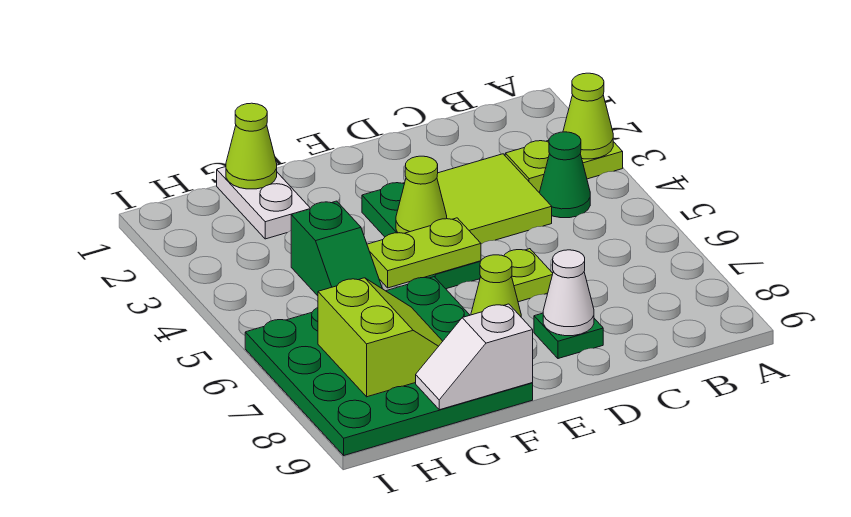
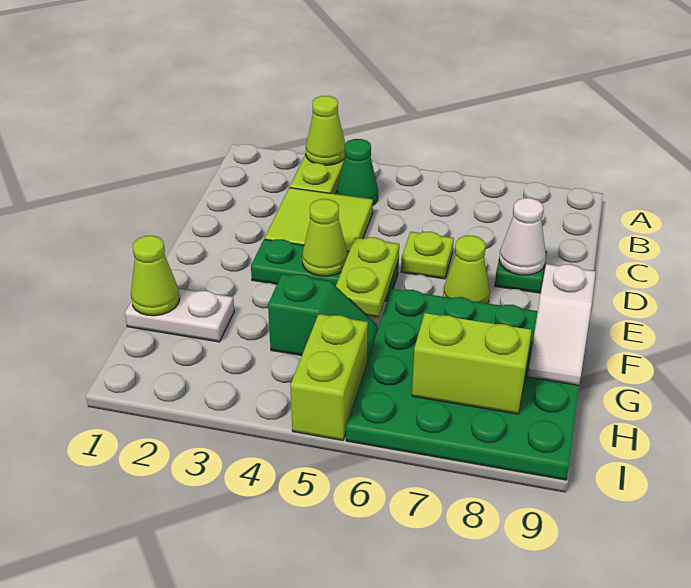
none -> lime brick H5:I5 level 1

